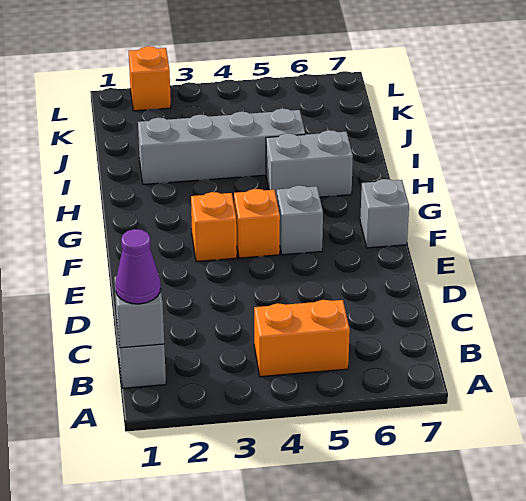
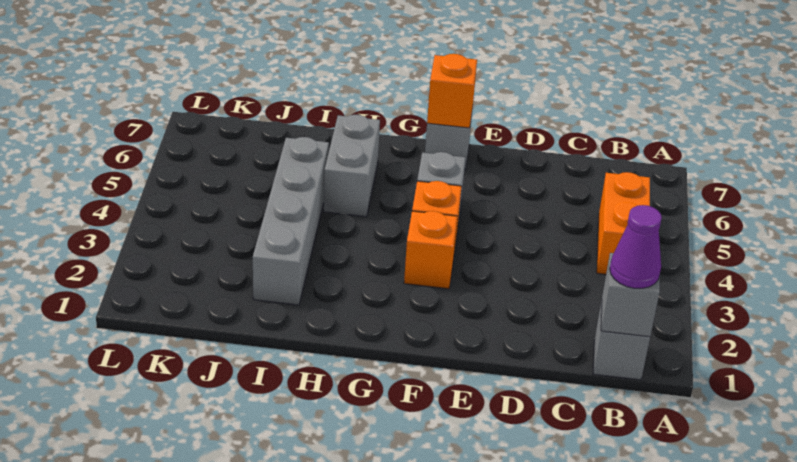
orange brick L2 level 1 -> orange brick F7 level 2

